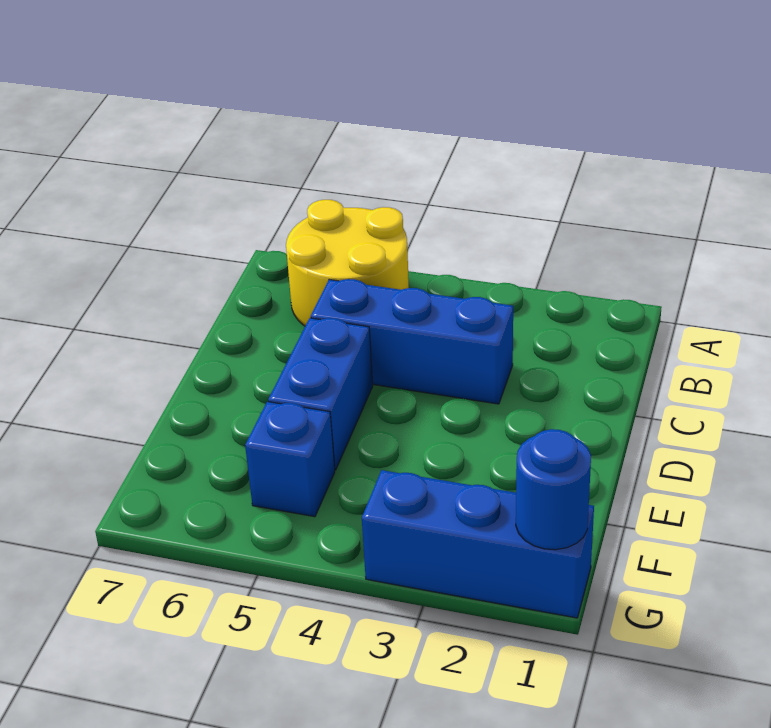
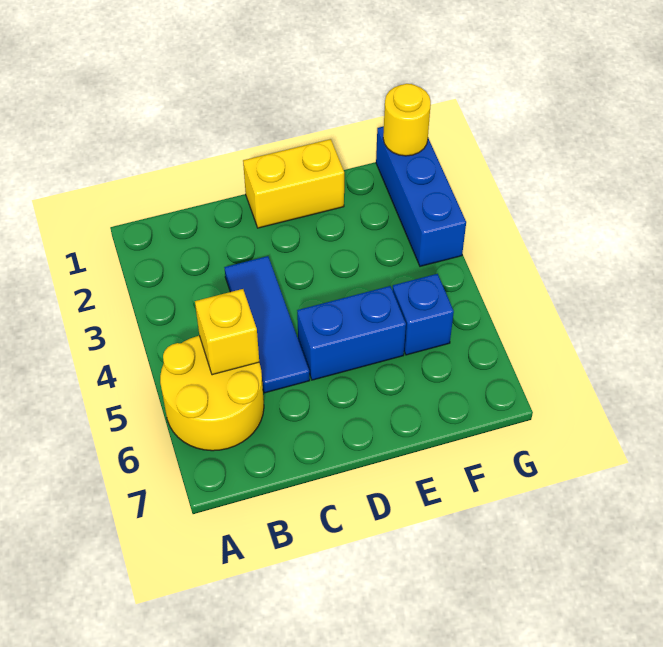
none -> yellow brick B5 level 2
blue brick C3:C5 level 1 -> blue tile C3:C5 level 1
none -> yellow brick D1:E1 level 1
blue round brick G1 level 2 -> yellow round brick G1 level 2

